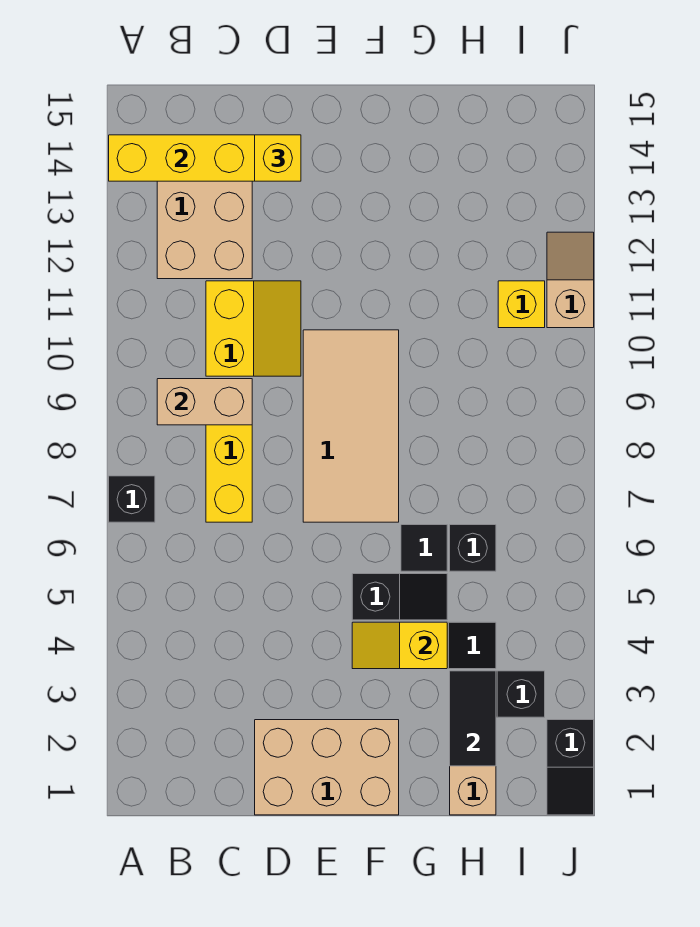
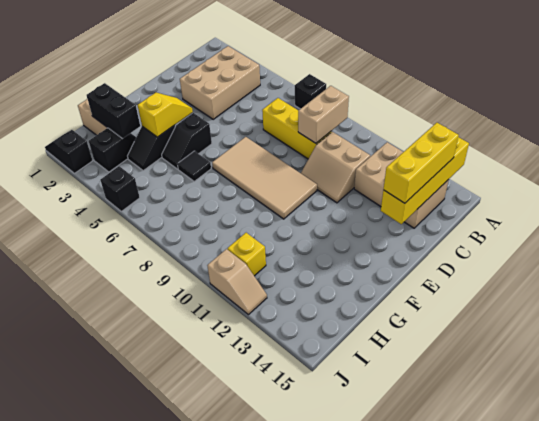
yellow slope C10:D11 level 1 top C -> tan slope C10:D11 level 1 top C
tan brick D1:F2 level 1 -> tan brick B3:D4 level 1
yellow brick D14 level 3 -> yellow brick B14:D14 level 3
black tile H2:H3 level 2 -> black brick H2:H3 level 2
black brick H6 level 1 -> black brick J5 level 1

